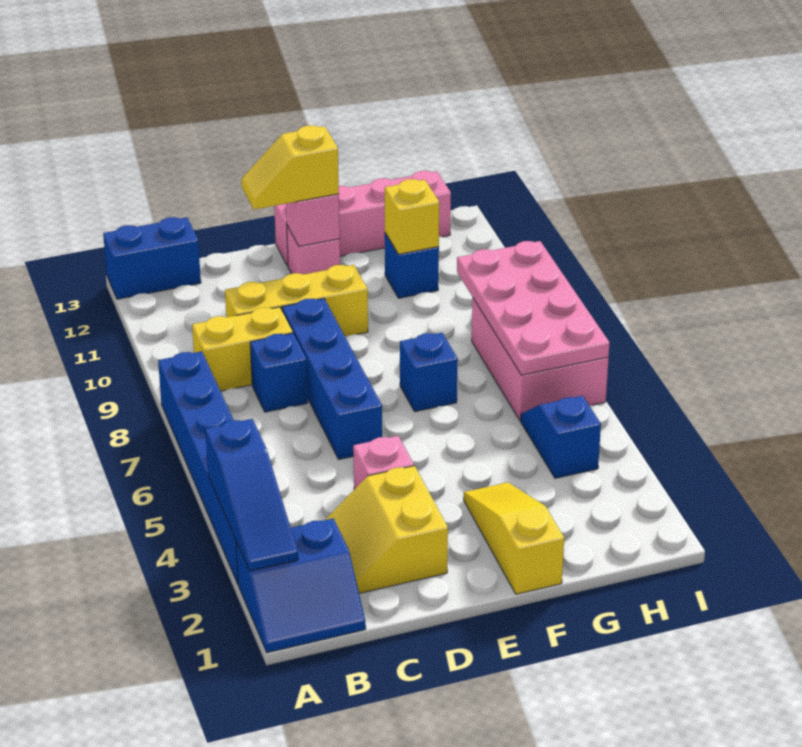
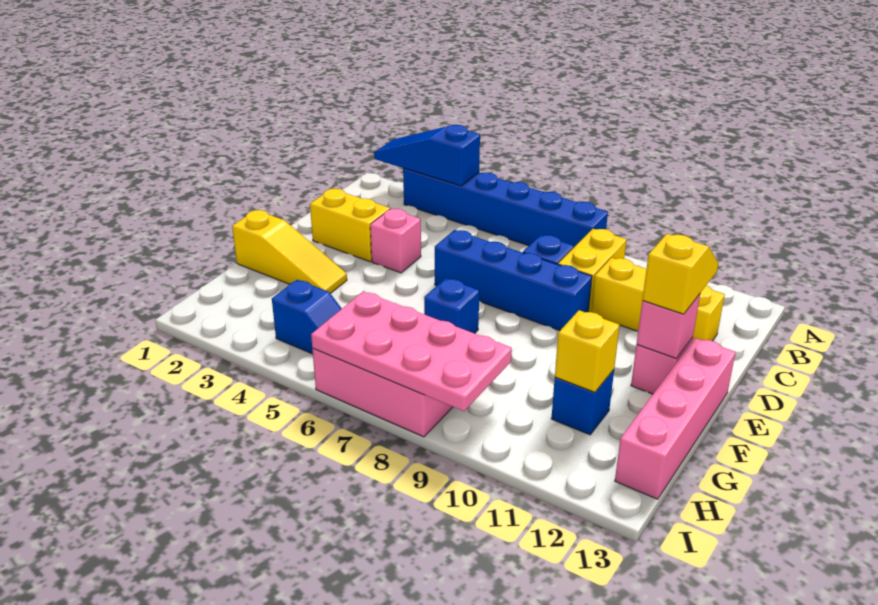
blue slope A1:B2 level 1 top 2 -> none
blue brick A13:B13 level 1 -> none
yellow brick C10:E10 level 1 -> yellow brick C10:C12 level 1

